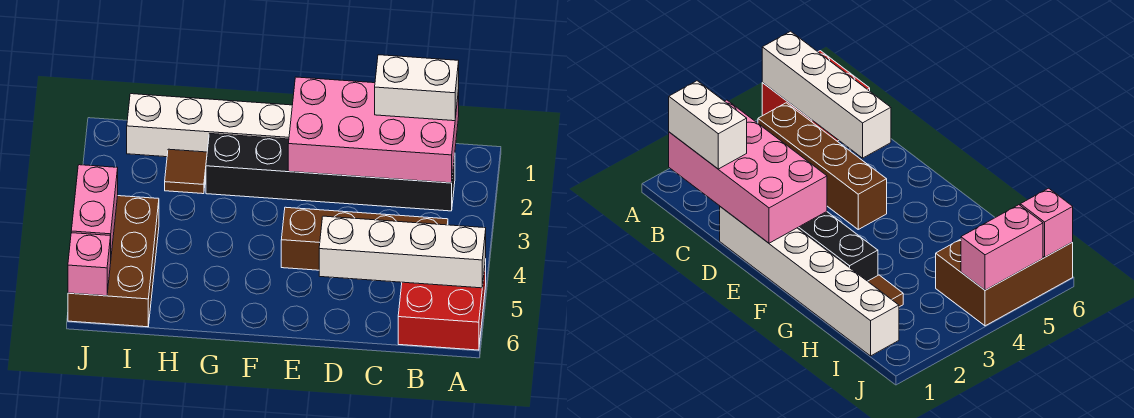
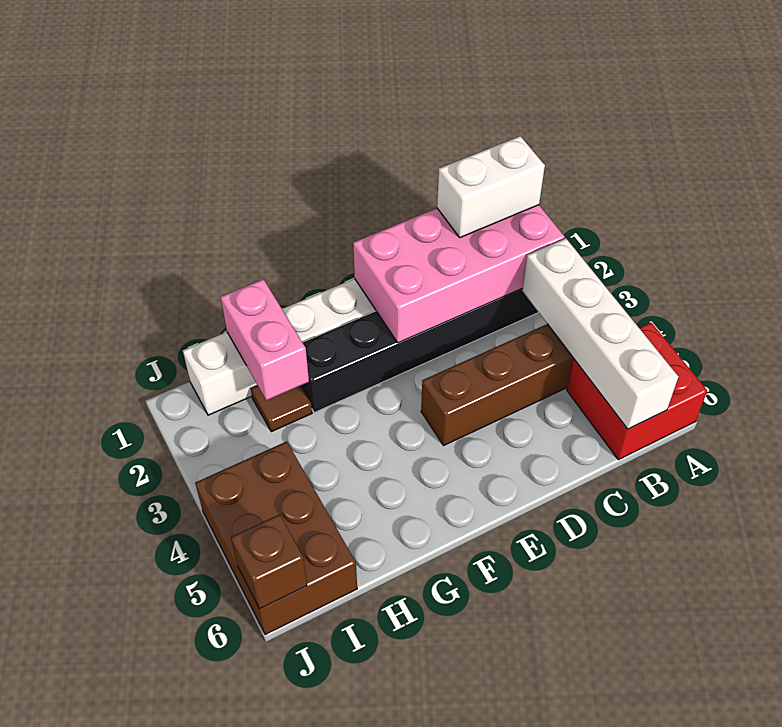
white brick A5:D5 level 2 -> white brick B3:B6 level 2
pink brick J4:J5 level 2 -> pink brick H1:H2 level 2
pink brick J6 level 2 -> brown brick J6 level 2

